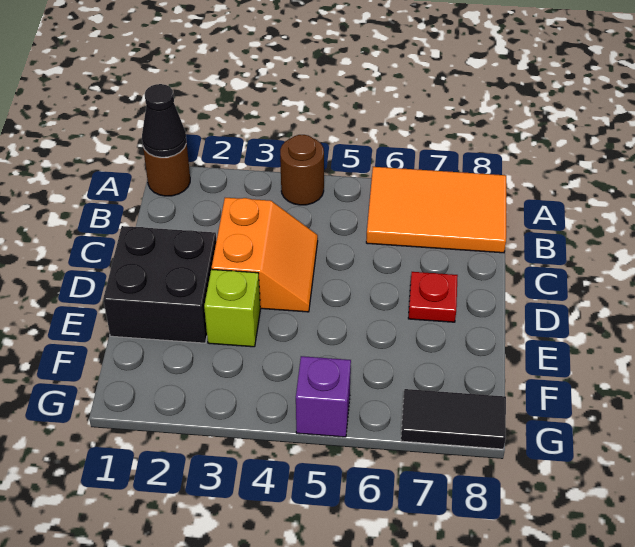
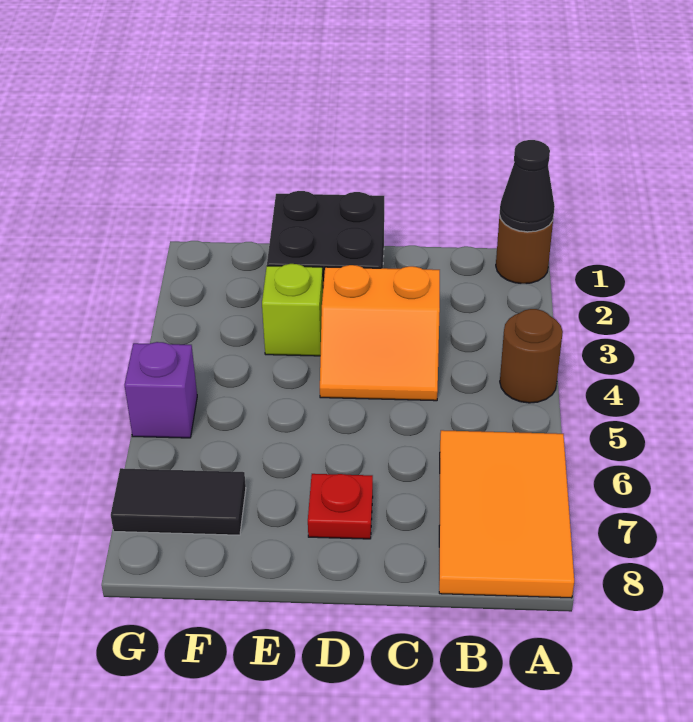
black tile G7:G8 level 1 -> black tile F7:G7 level 1

